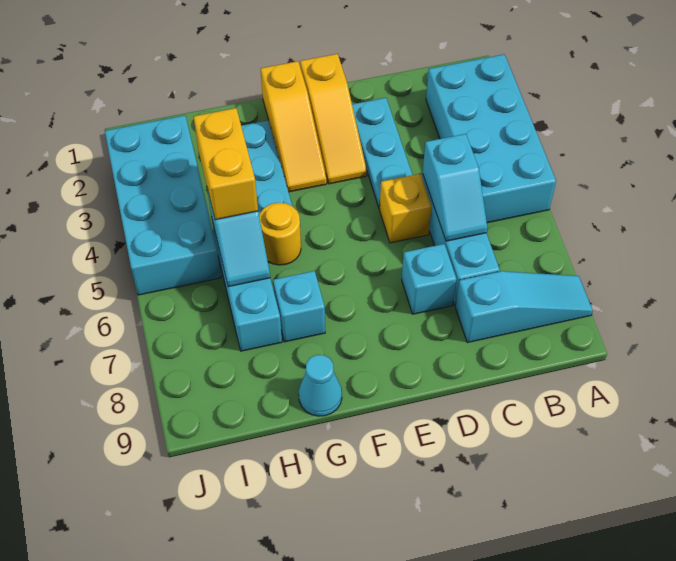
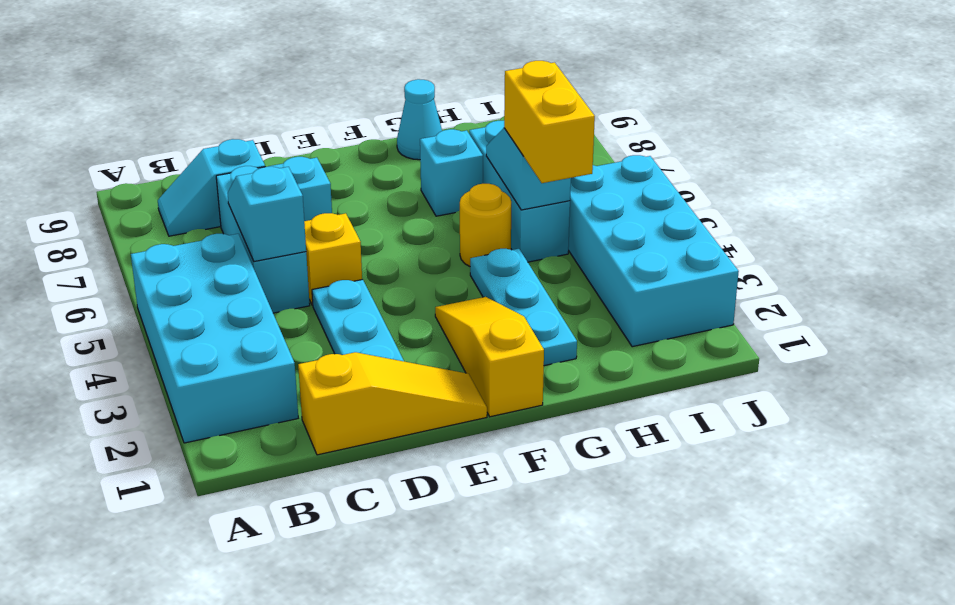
cyan slope A8:C8 level 1 top C -> cyan slope B8:C8 level 1 top C
yellow slope E1:E3 level 1 top 1 -> yellow slope C1:E1 level 1 top C

